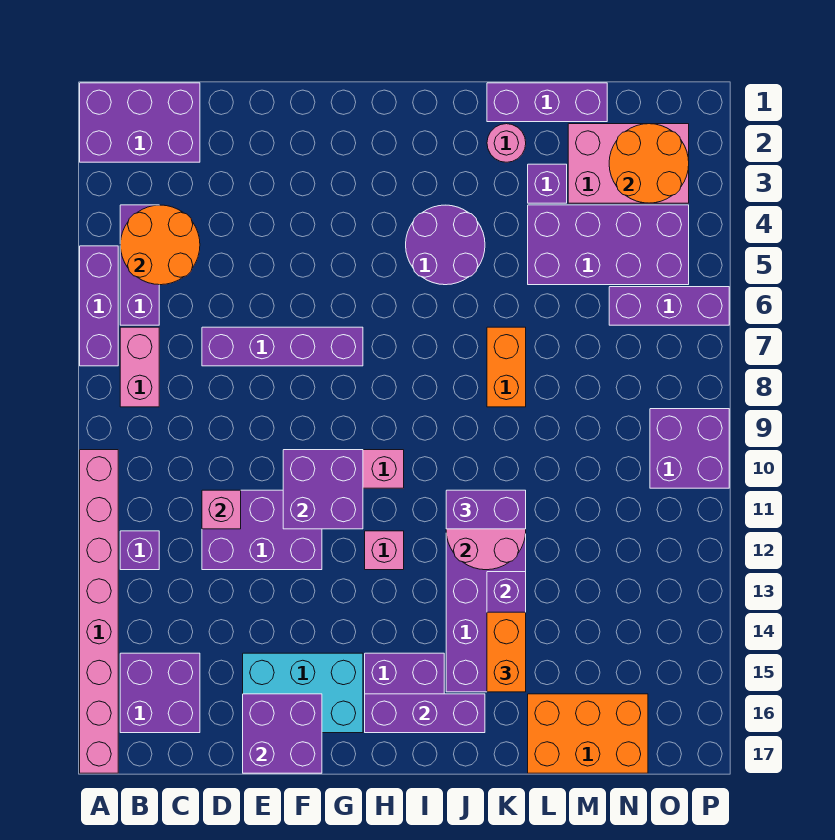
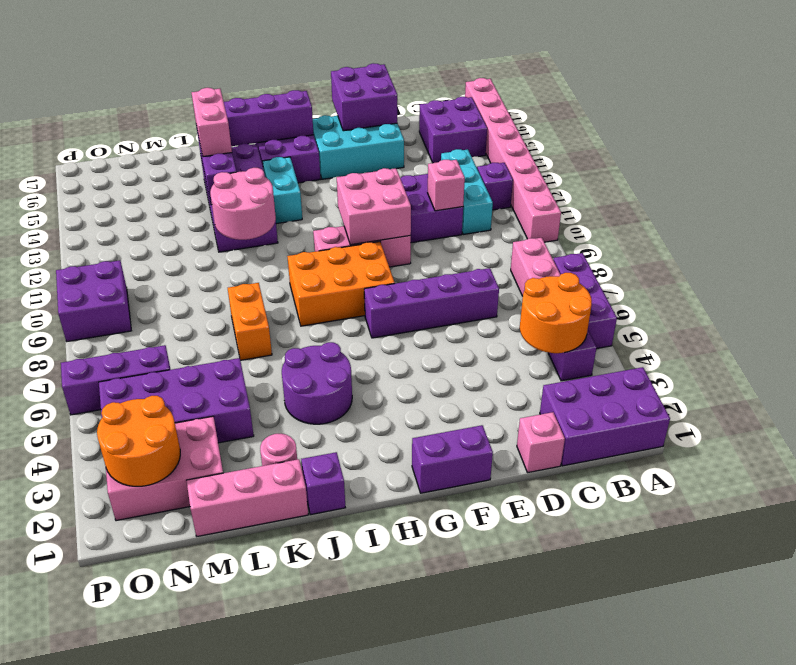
none -> cyan brick C11:C13 level 1
purple brick F10:G11 level 2 -> pink brick F10:G11 level 2
pink brick H12 level 1 -> pink brick D1 level 1
none -> cyan brick I13:I14 level 1
purple brick J11:K11 level 3 -> purple brick F1:G1 level 1
purple brick K1:M1 level 1 -> pink brick K1:M1 level 1
orange brick K14:K15 level 3 -> pink brick K14:K15 level 3
purple brick L3 level 1 -> purple brick J1 level 1
orange brick L16:N17 level 1 -> orange brick G8:I9 level 1

